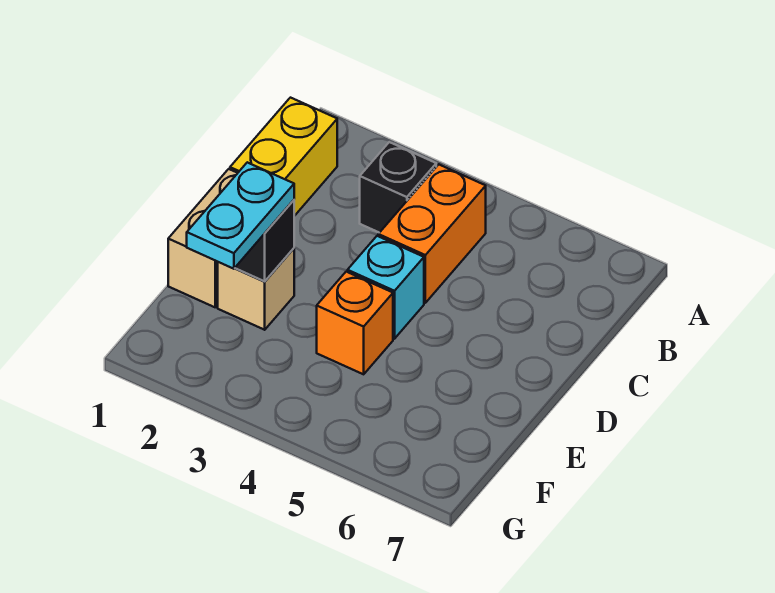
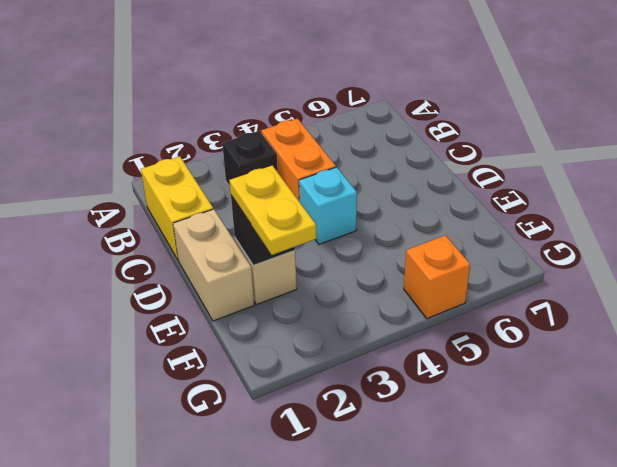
cyan plate E2:F2 level 3 -> yellow plate E2:F2 level 3
orange brick E4 level 1 -> orange brick G5 level 1

